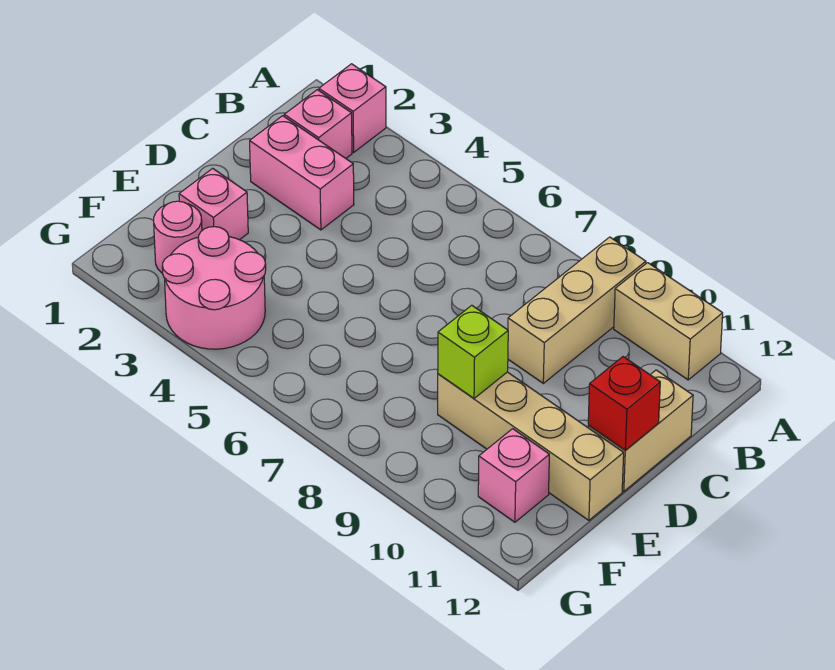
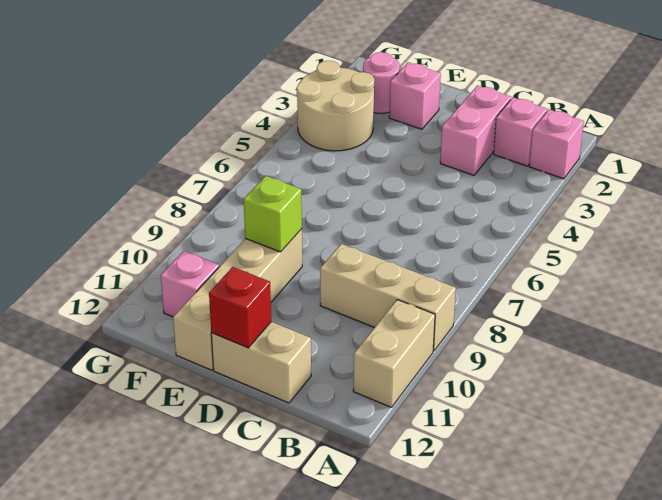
pink round brick F3:G4 level 1 -> tan round brick F3:G4 level 1

